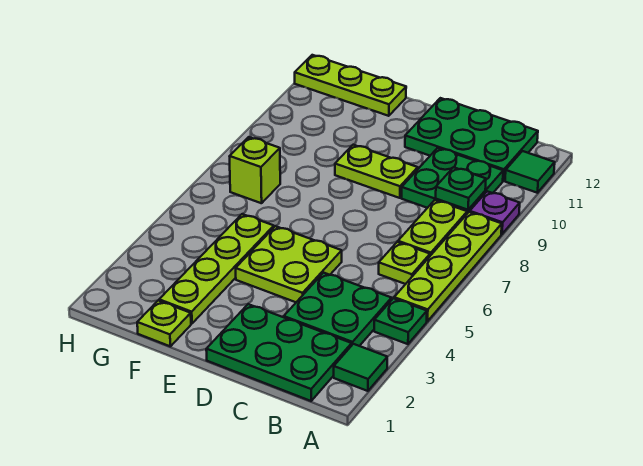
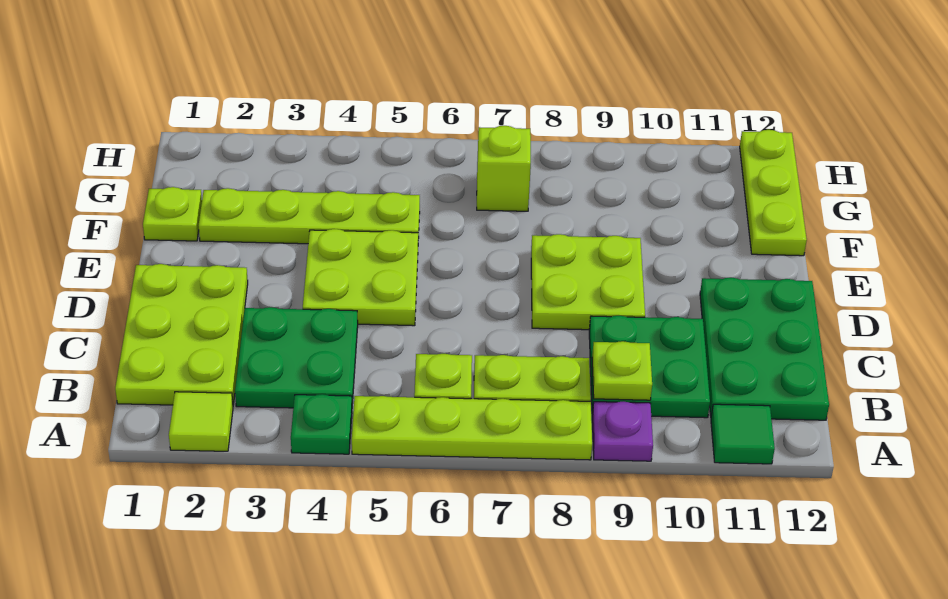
green tile A2 level 1 -> lime tile A2 level 1
green plate B1:D2 level 1 -> lime plate B1:D2 level 1
green plate B9 level 2 -> lime plate B9 level 2
lime plate D9:E9 level 1 -> lime plate D8:E9 level 1

